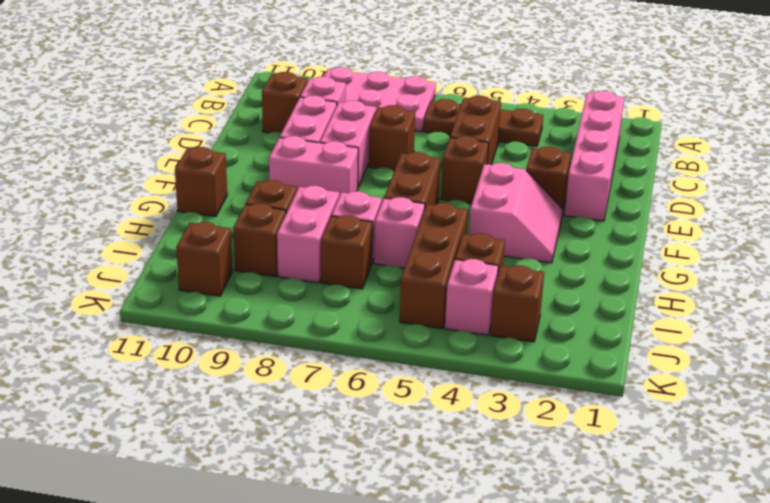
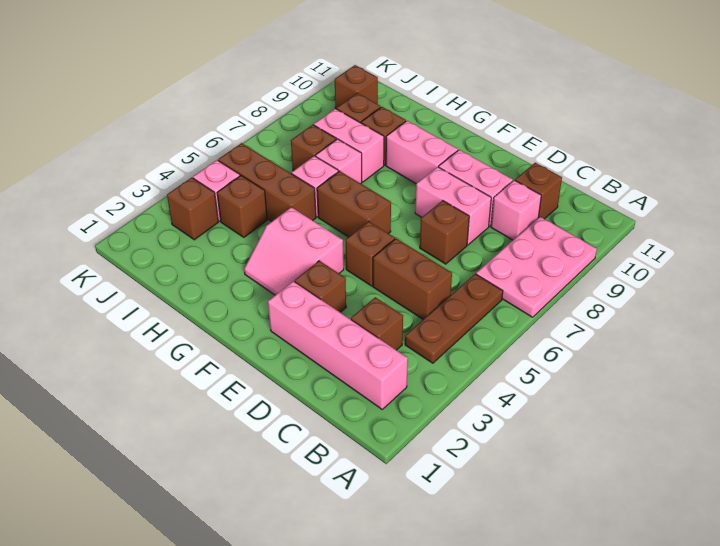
pink brick F8:F9 level 1 -> pink brick F9:G9 level 1
brown brick G11 level 1 -> brown brick C3 level 1

